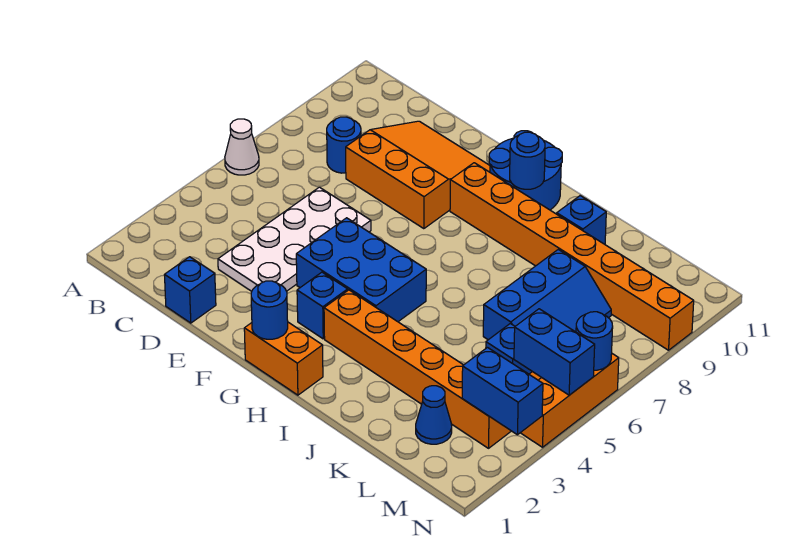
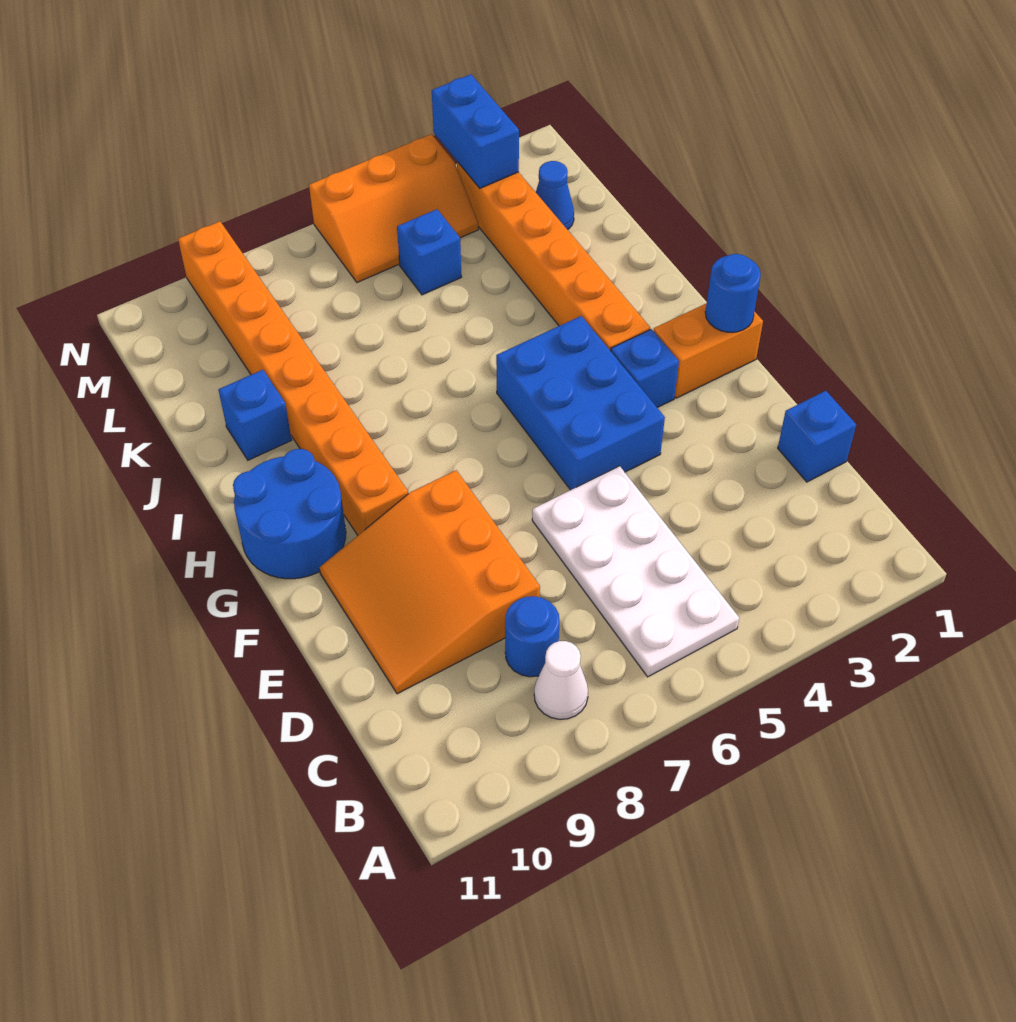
white cone A6 level 1 -> white cone B8 level 1
white plate D3:E6 level 1 -> white plate B5:E6 level 1
orange brick G1:H1 level 1 -> orange brick G1:G2 level 1
blue round brick H10 level 2 -> none
blue slope K6:L8 level 1 top K -> none
blue brick M5:N5 level 2 -> none
blue round brick N6 level 2 -> none

